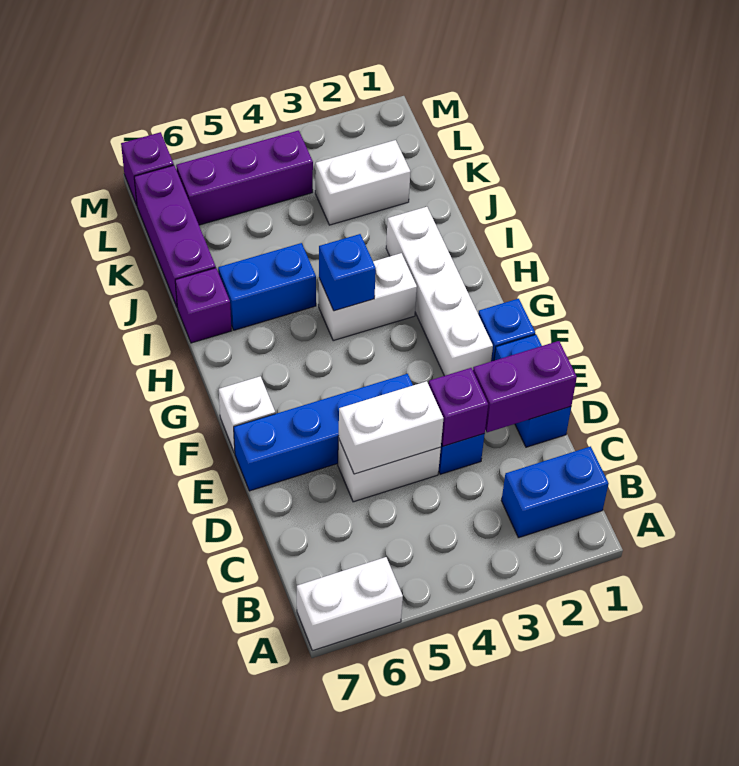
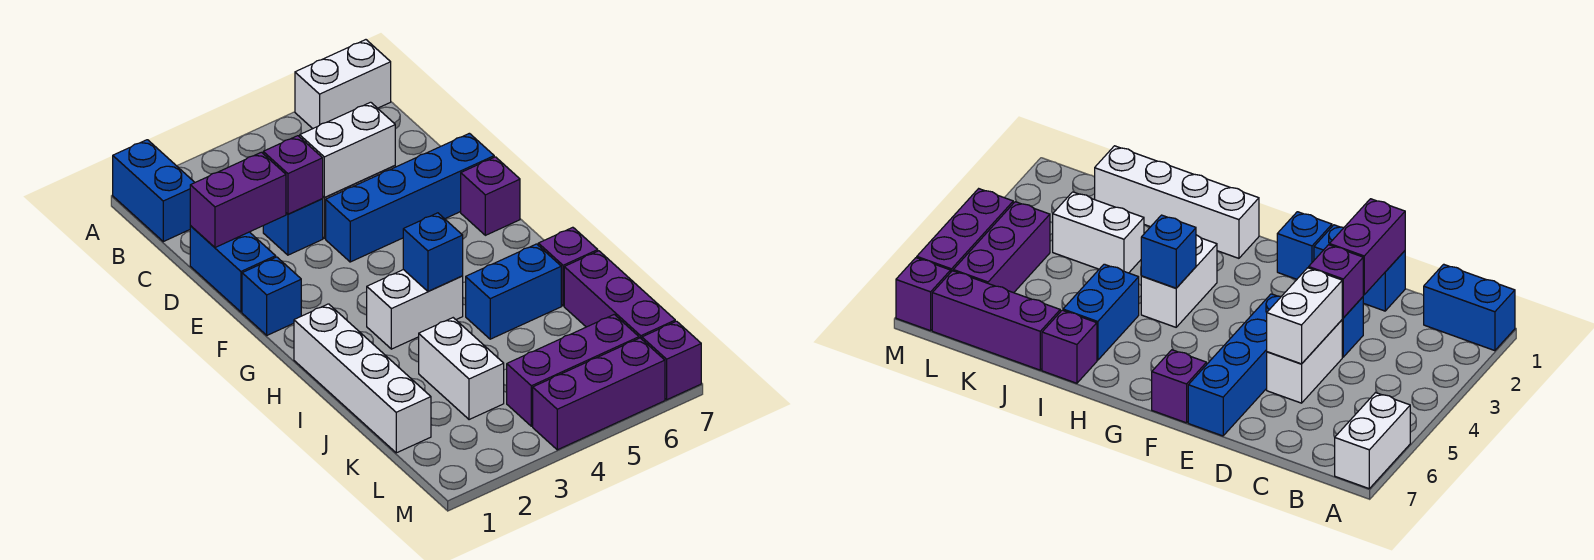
blue brick B1:B2 level 1 -> blue brick A1:B1 level 1
white brick F2:I2 level 1 -> white brick H1:K1 level 1
white brick F7 level 1 -> purple brick F7 level 1
white brick K2:K3 level 1 -> white brick J3:K3 level 1
none -> purple brick M4:M6 level 1

